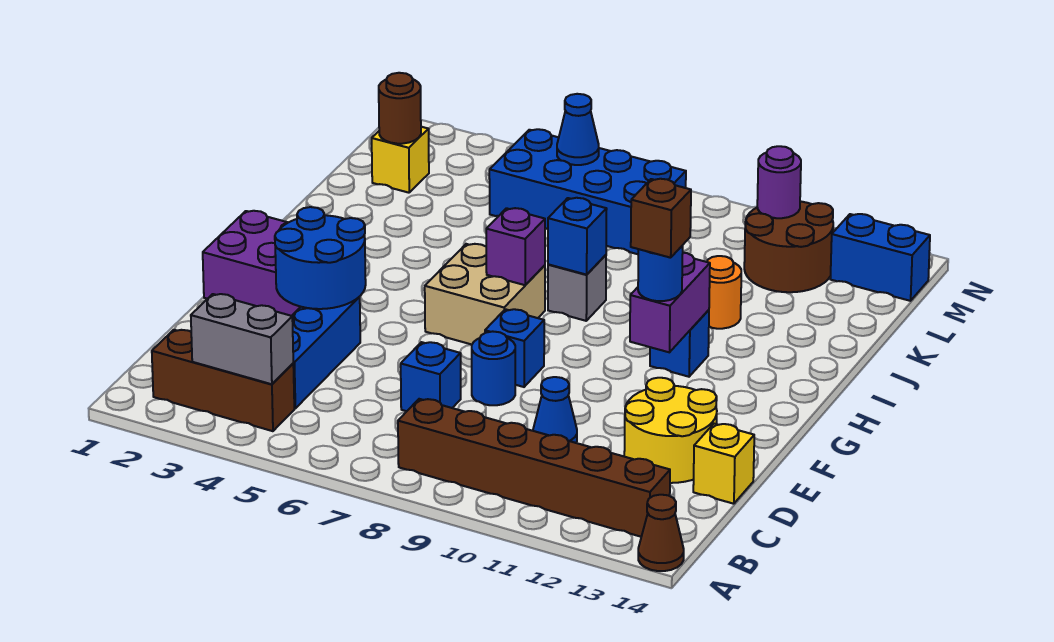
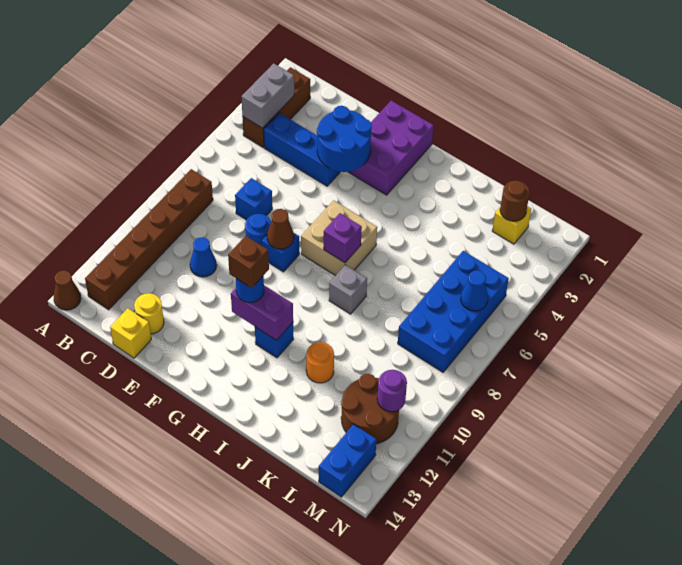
yellow round brick D12:E13 level 1 -> yellow round brick D13 level 1
none -> brown cone F8 level 2
blue brick I8 level 2 -> none

